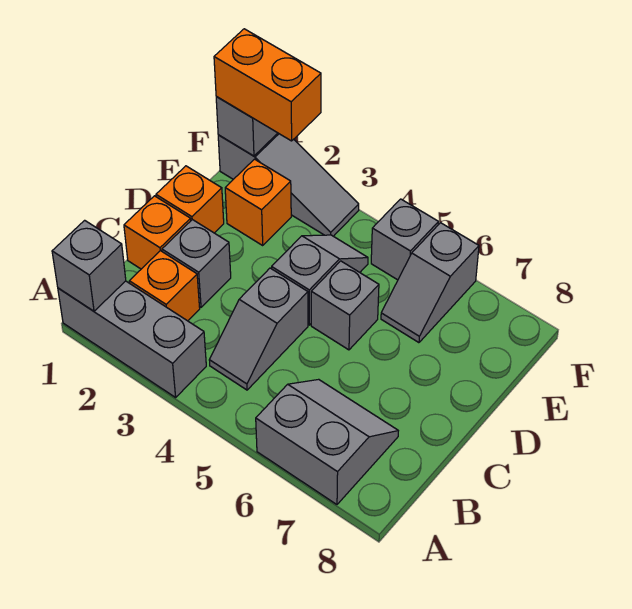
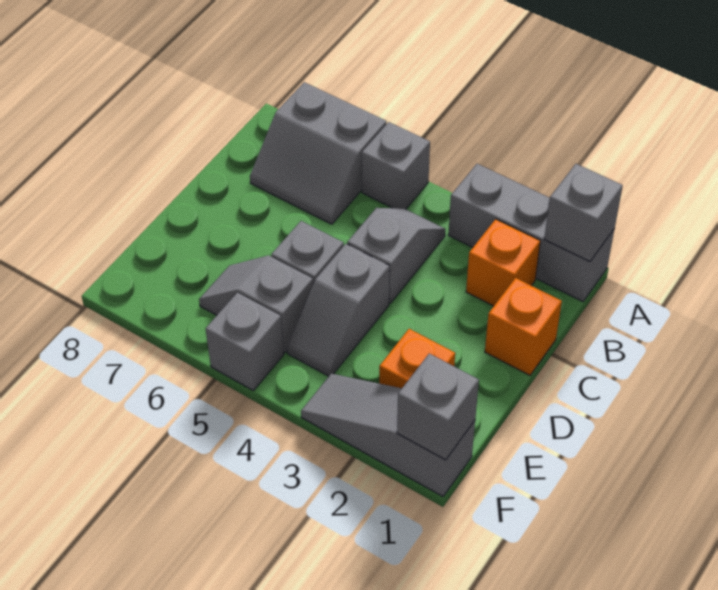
grey brick C2 level 1 -> grey brick A5 level 1
orange brick D1 level 1 -> none
grey slope E6:F6 level 1 top F -> grey slope E5:E6 level 1 top 5
orange brick F1:F2 level 3 -> none

